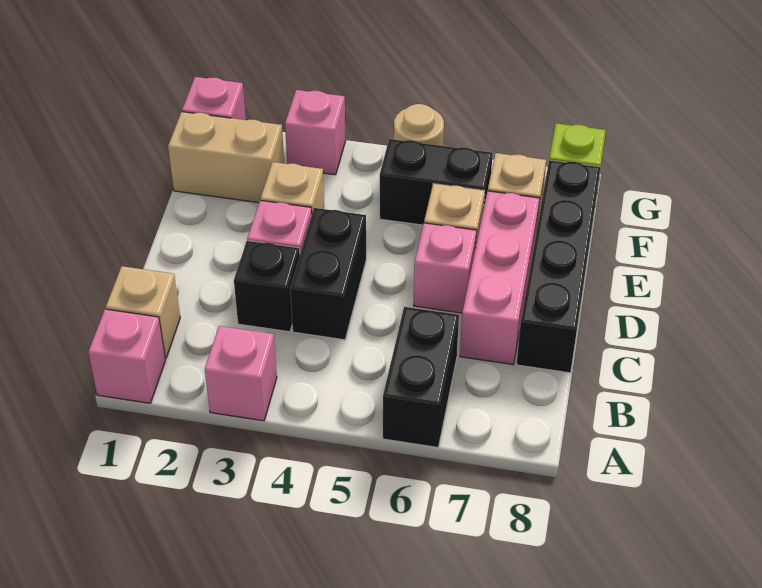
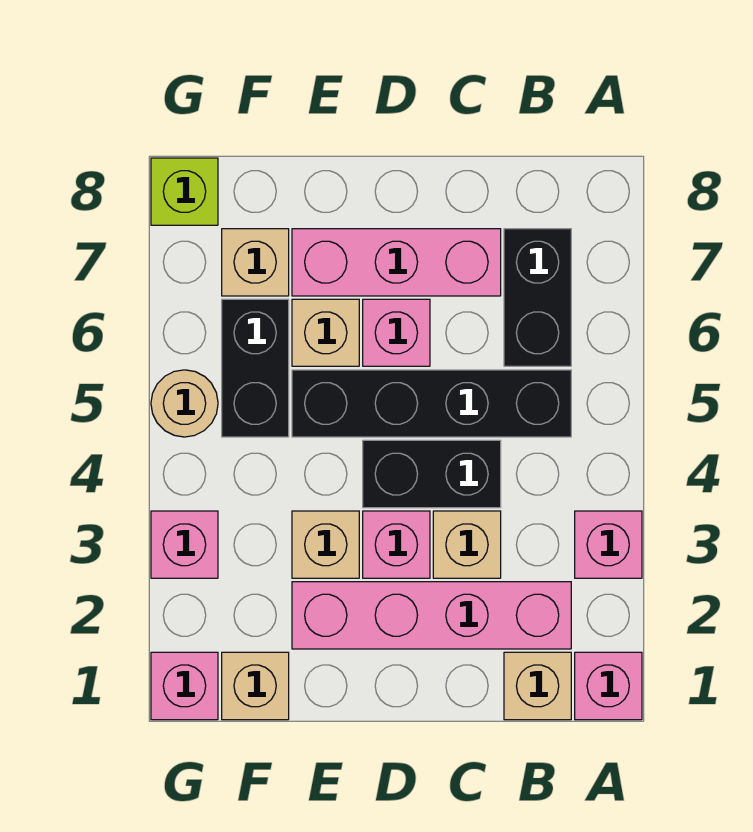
black brick A6:B6 level 1 -> black brick B6:B7 level 1
none -> pink brick B2:E2 level 1
black brick C3 level 1 -> tan brick C3 level 1
black brick C8:F8 level 1 -> black brick B5:E5 level 1
tan brick F1:F2 level 1 -> tan brick F1 level 1

